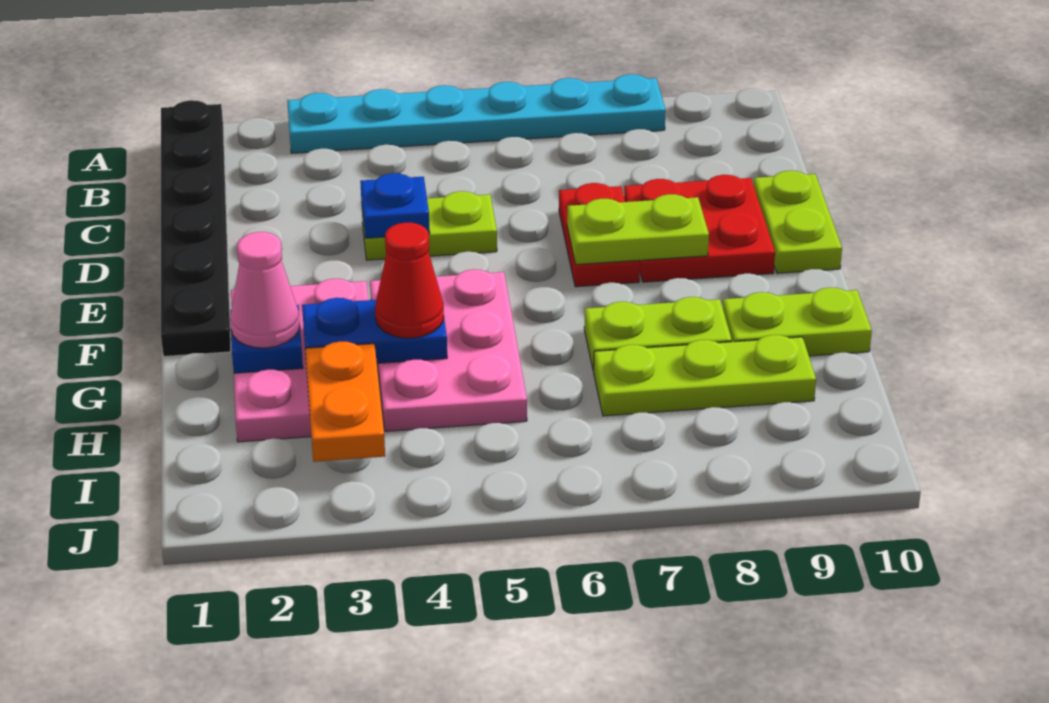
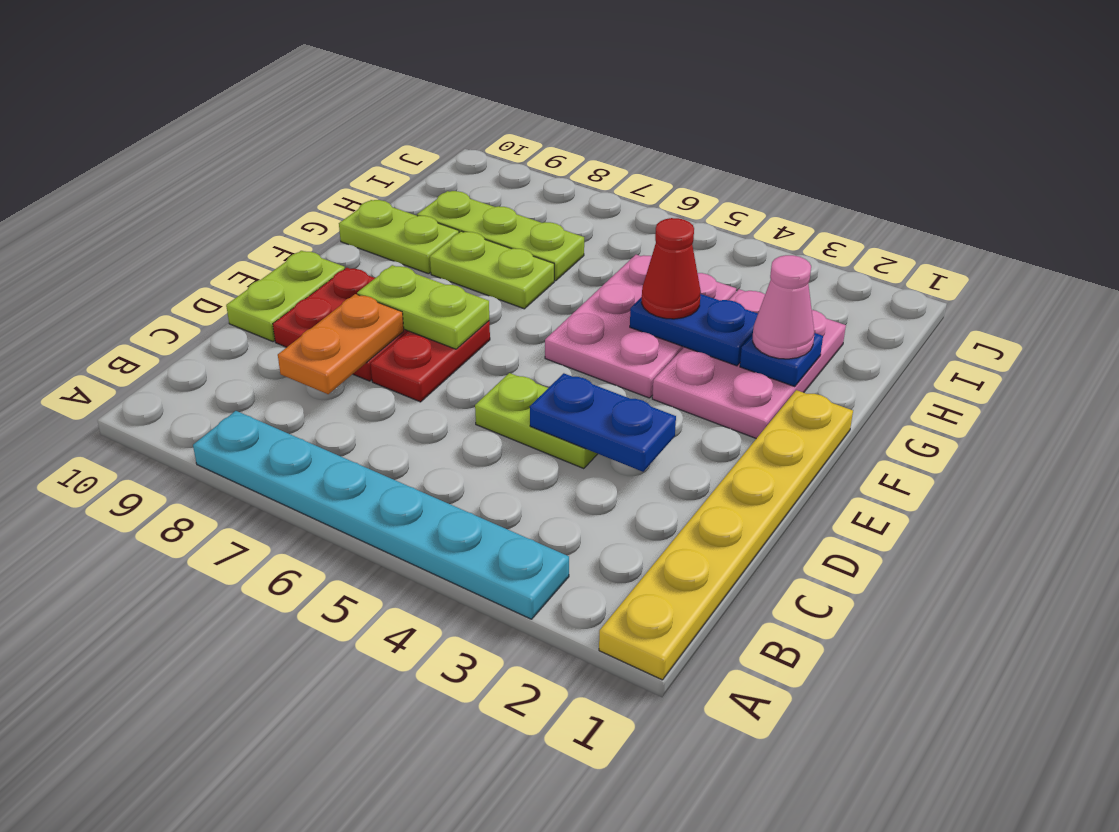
black plate A1:F1 level 1 -> yellow plate A1:F1 level 1
blue plate D4 level 2 -> blue plate D3:D4 level 2
orange plate H3:I3 level 2 -> orange plate C8:D8 level 2

